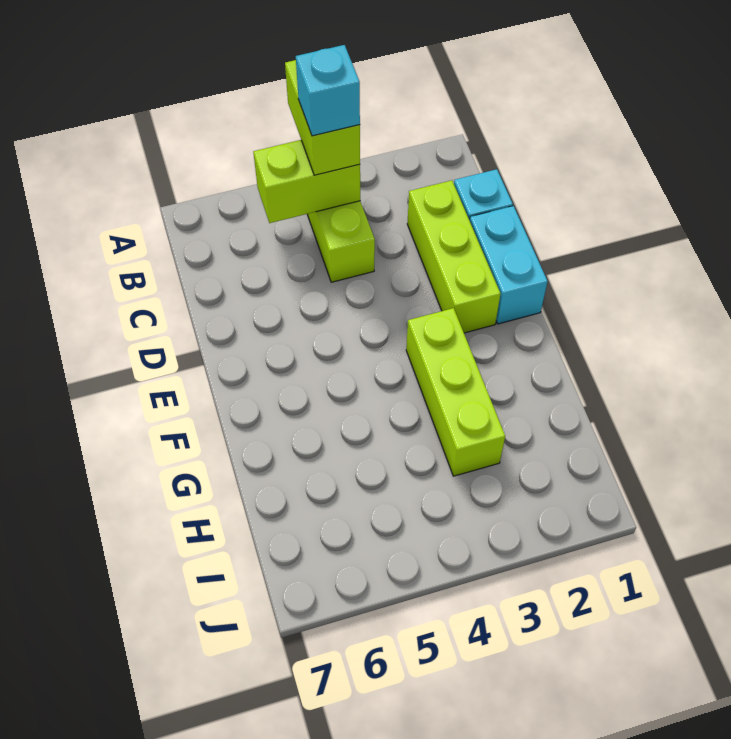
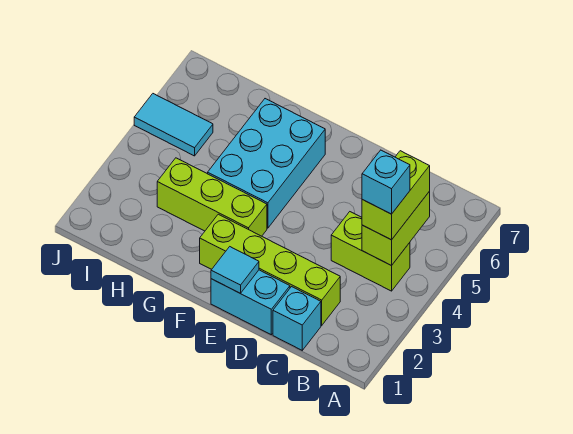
lime brick A4:B4 level 3 -> lime brick B4:B5 level 3
lime brick C2:E2 level 1 -> lime brick C2:F2 level 1
none -> cyan tile E1 level 2
none -> cyan brick F4:G6 level 1
none -> cyan tile I5:J5 level 1

